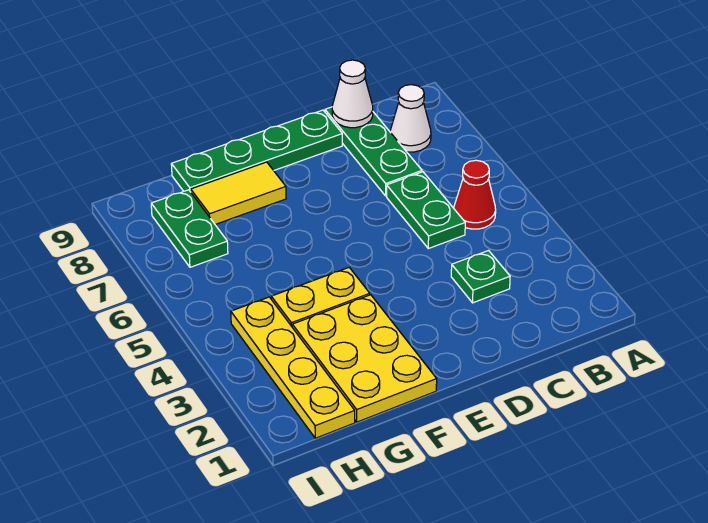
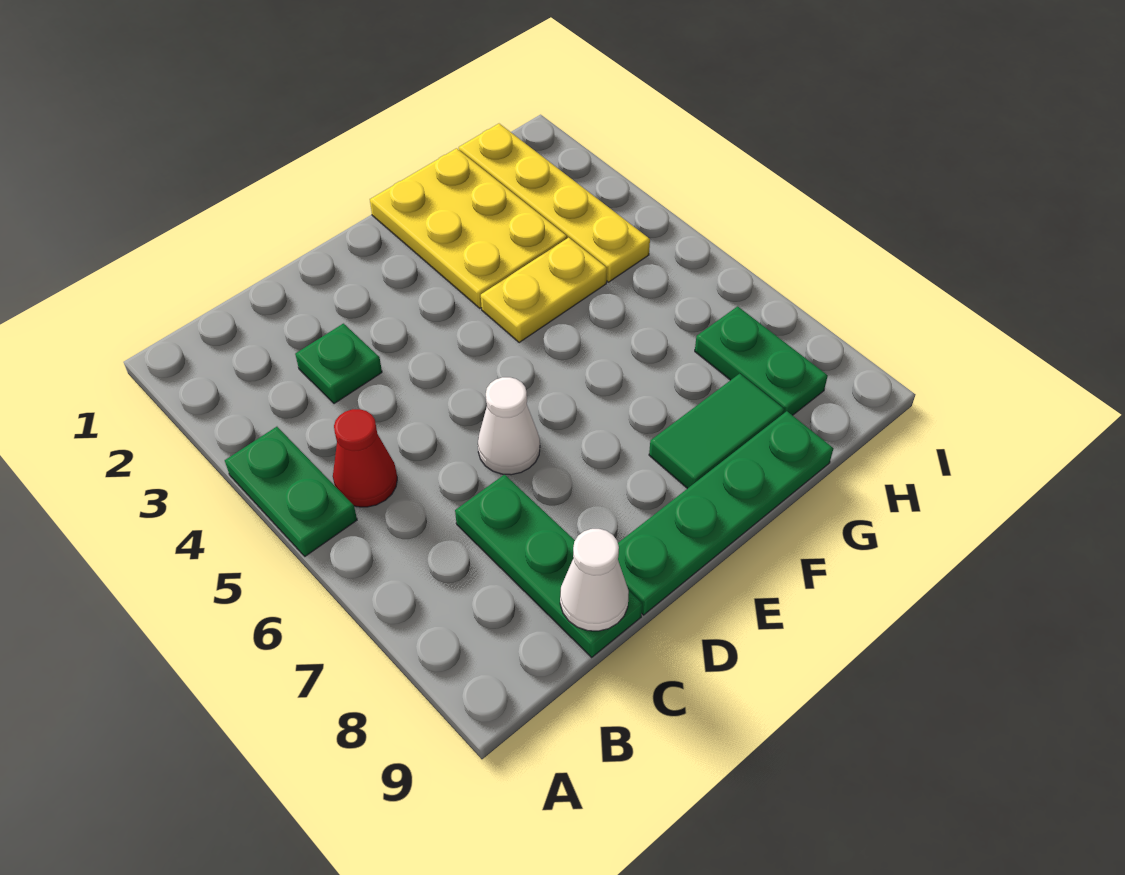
white cone B8 level 1 -> white cone D6 level 1
green plate C5:C6 level 1 -> green plate A4:A5 level 1
yellow tile F8:G8 level 1 -> green tile F8:G8 level 1

